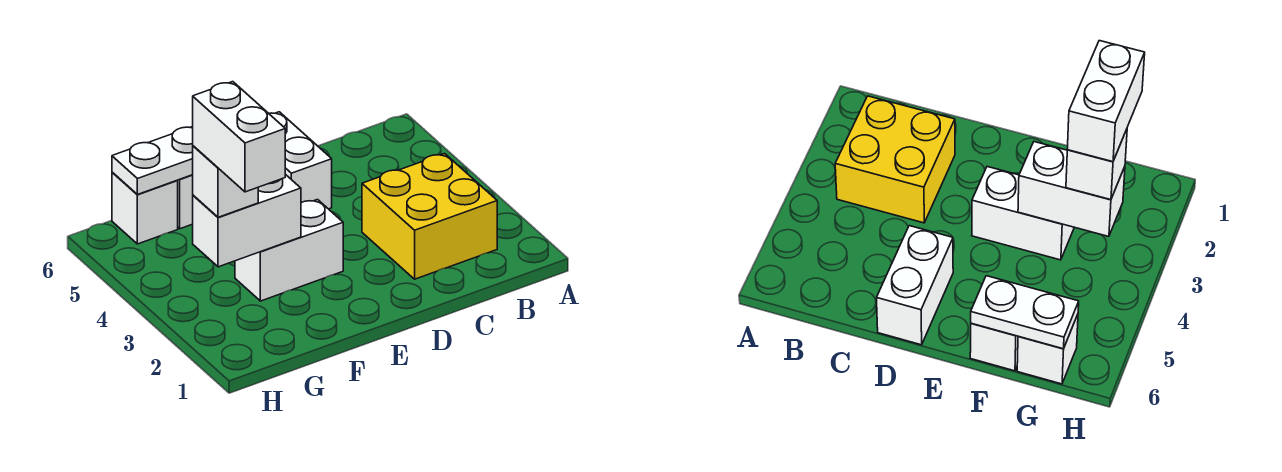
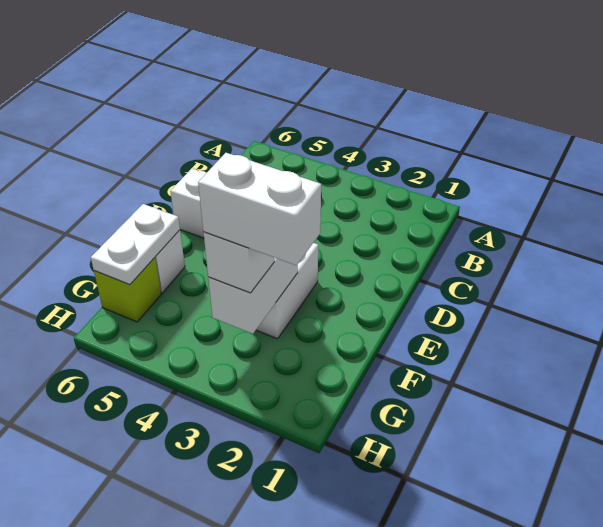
yellow brick B2:C3 level 1 -> none
white brick G6 level 1 -> lime brick G6 level 1

